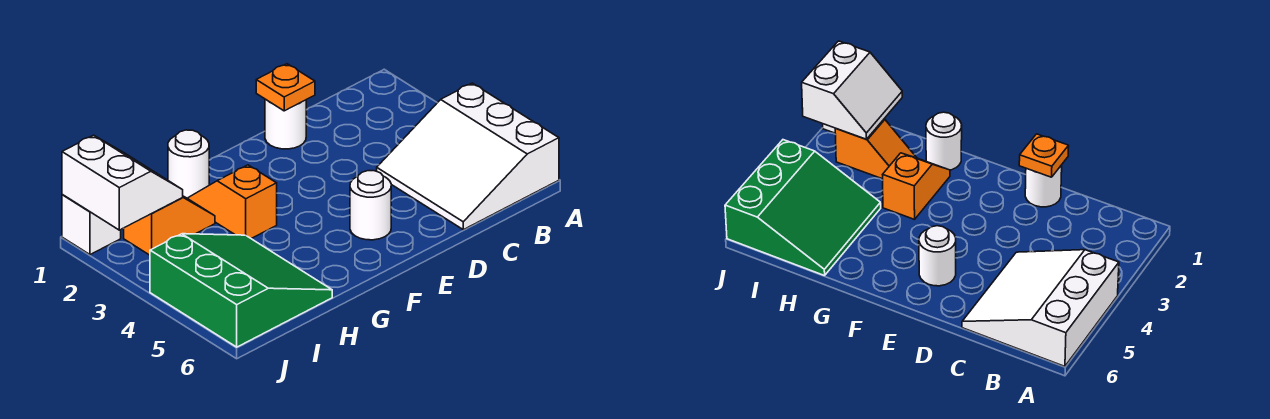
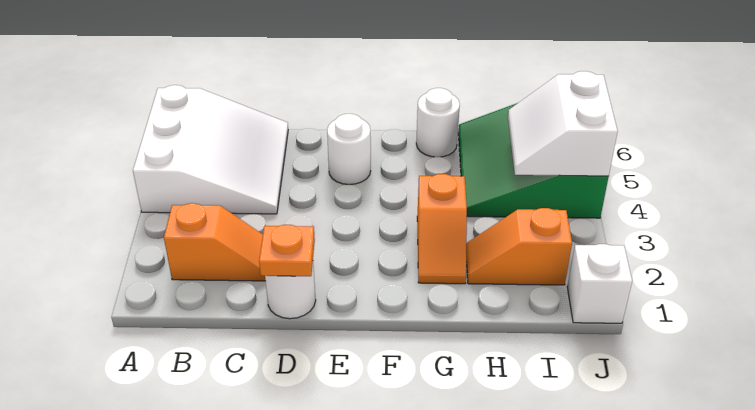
none -> orange slope B2:C2 level 1 top B
white round brick G1 level 1 -> white round brick G6 level 1
white slope I1:J2 level 2 top J -> white slope I4:J5 level 2 top J

